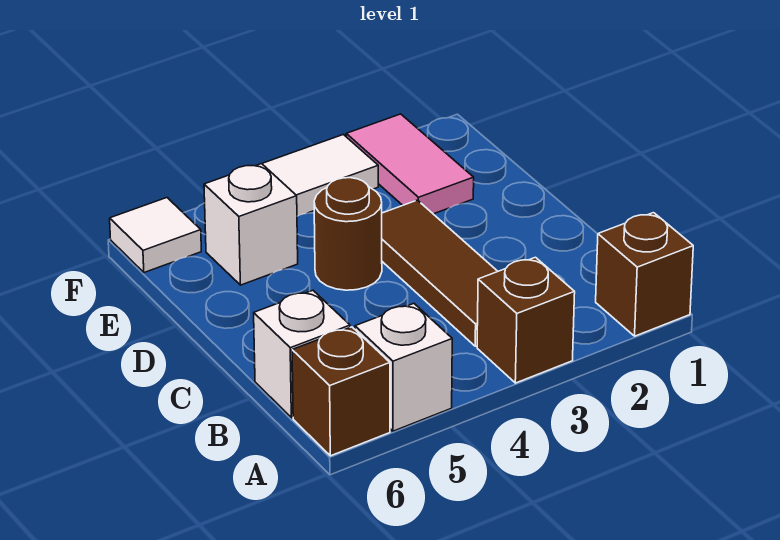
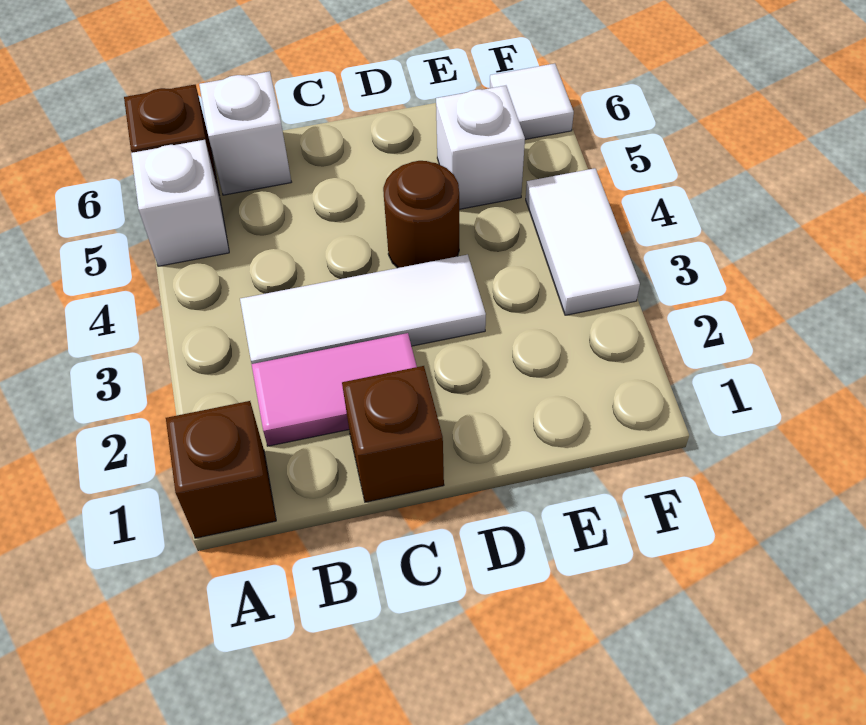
brown brick A3 level 1 -> brown brick C1 level 1
brown tile B3:D3 level 1 -> white tile B3:D3 level 1
pink tile E2:F2 level 1 -> pink tile B2:C2 level 1

